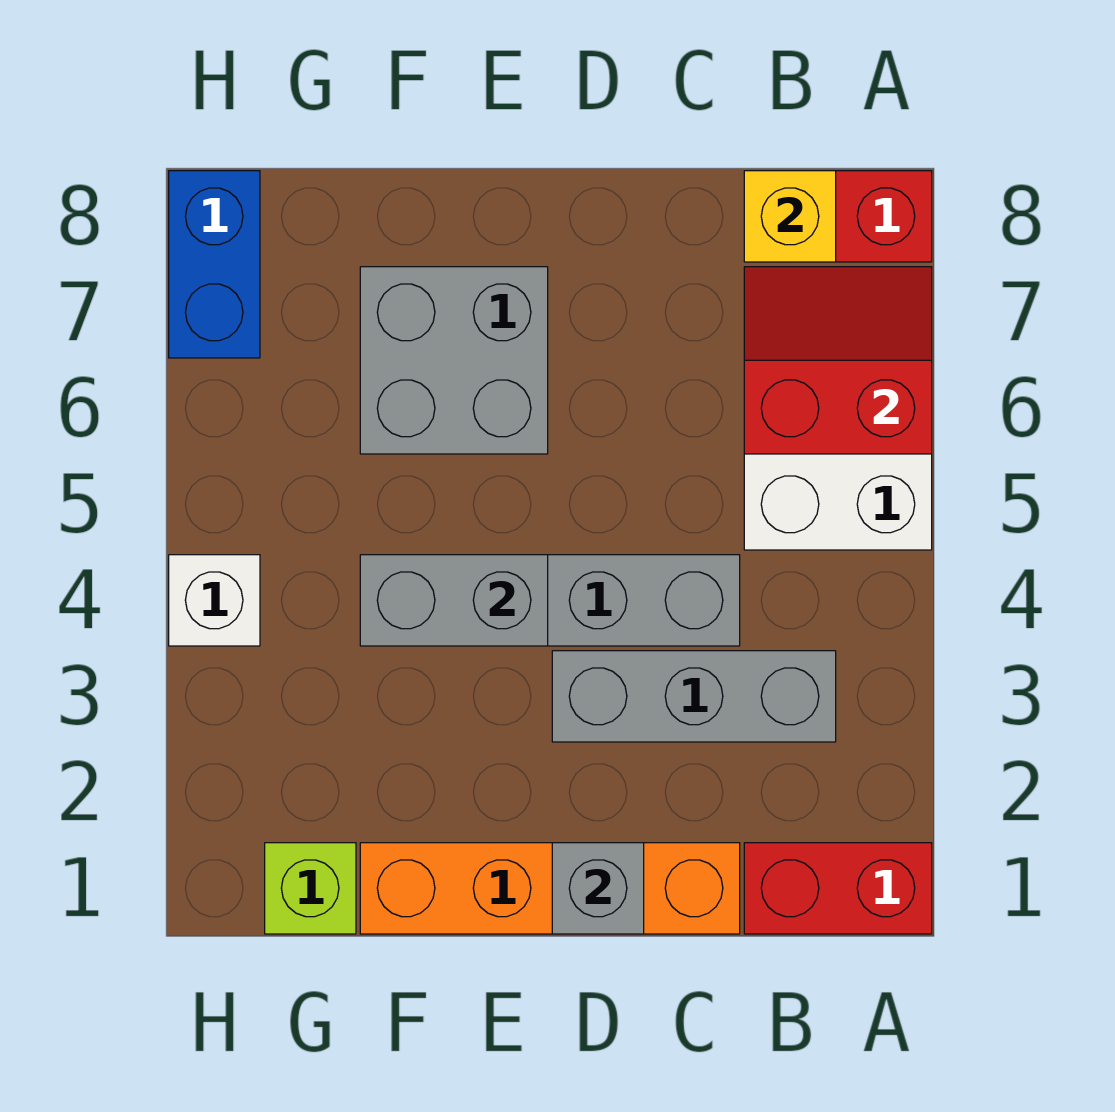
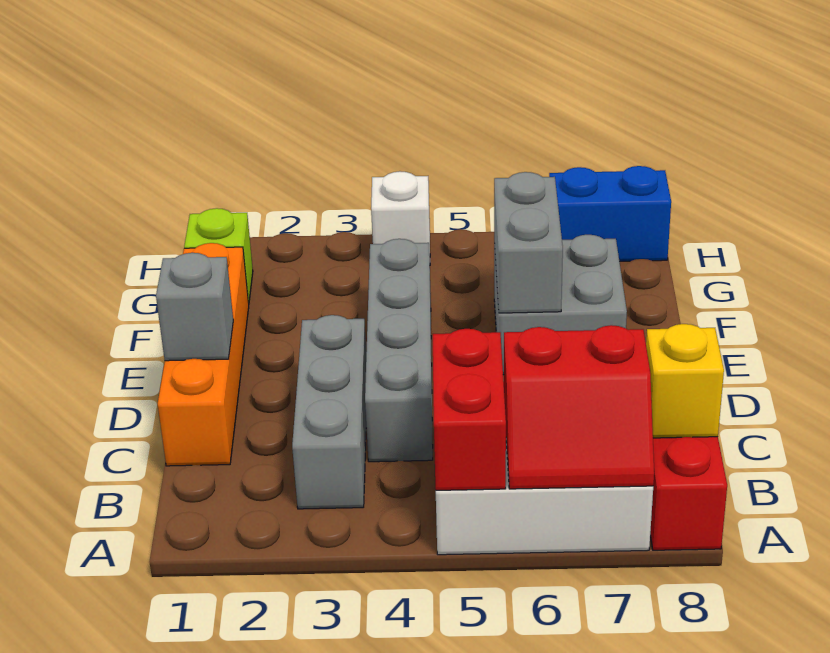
red brick A1:B1 level 1 -> red brick A5:B5 level 2
red slope A6:B7 level 2 top 6 -> red slope A6:B7 level 2 top B
grey brick E4:F4 level 2 -> grey brick E6:F6 level 2

